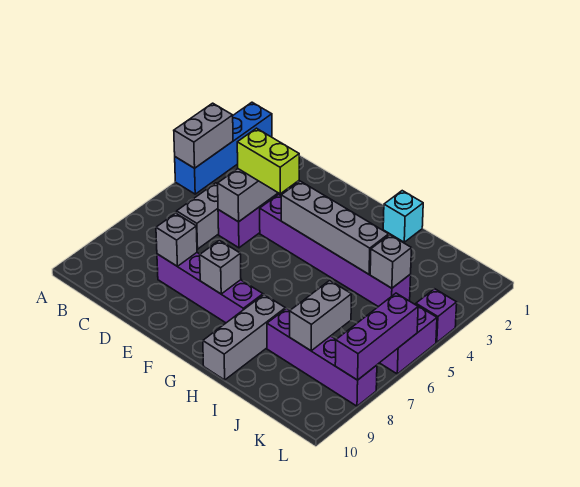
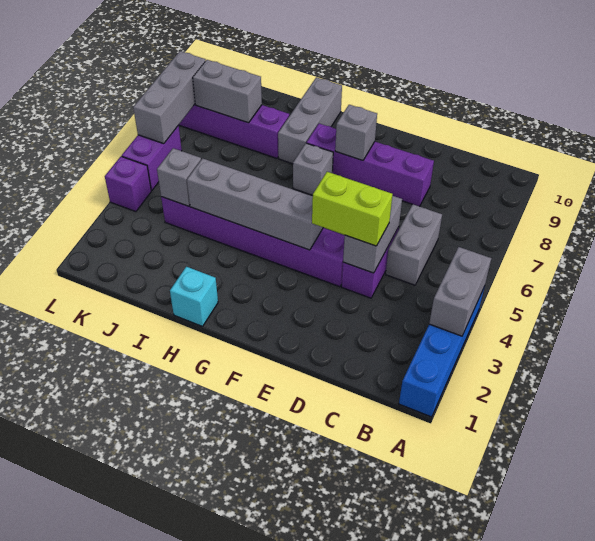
grey brick D8 level 2 -> grey brick G7 level 1
grey brick J7:J8 level 2 -> grey brick J8:K8 level 2
purple brick L6:L8 level 2 -> grey brick L6:L8 level 2

